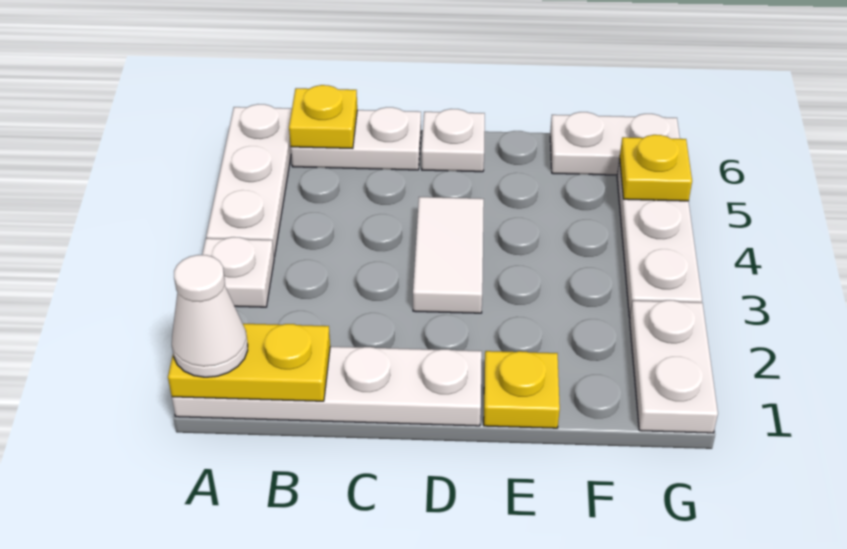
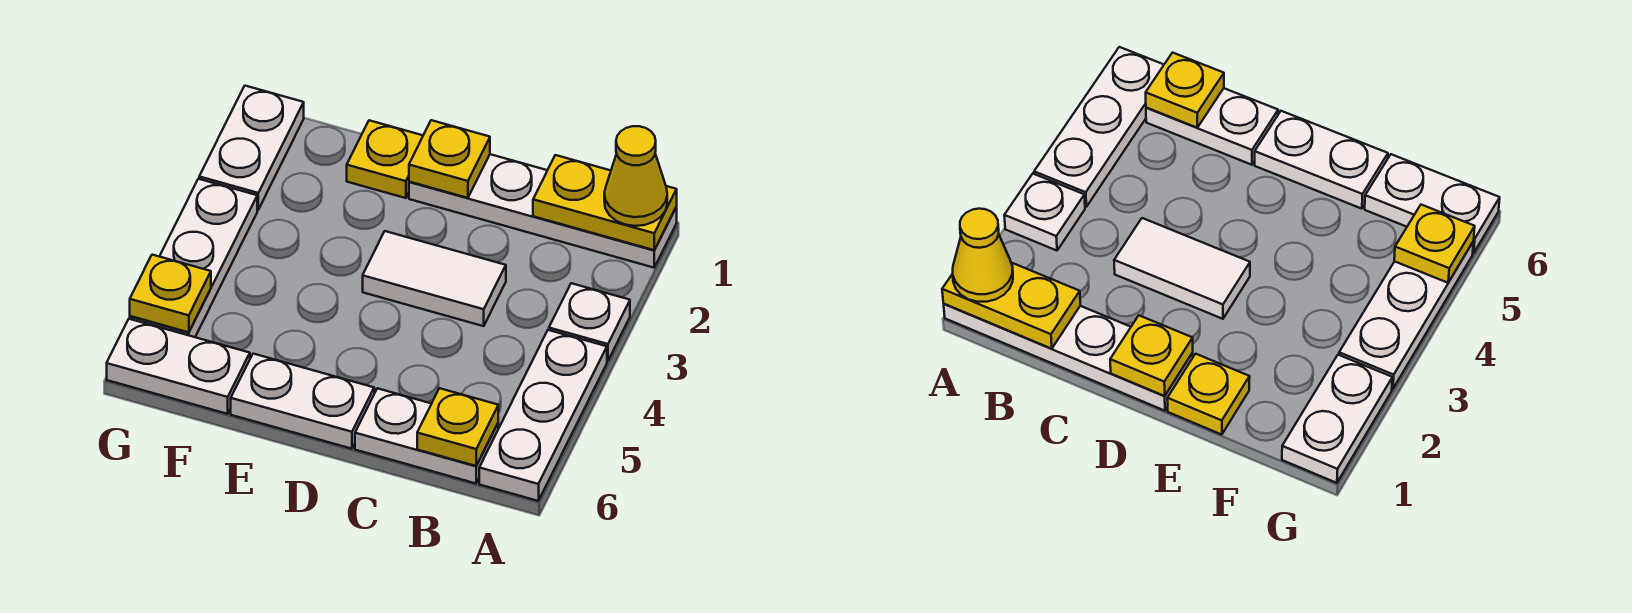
white cone A1 level 3 -> yellow cone A1 level 3
none -> yellow plate D1 level 2
white tile D3:D4 level 1 -> white tile C3:D3 level 1
white plate D6 level 1 -> white plate D6:E6 level 1

